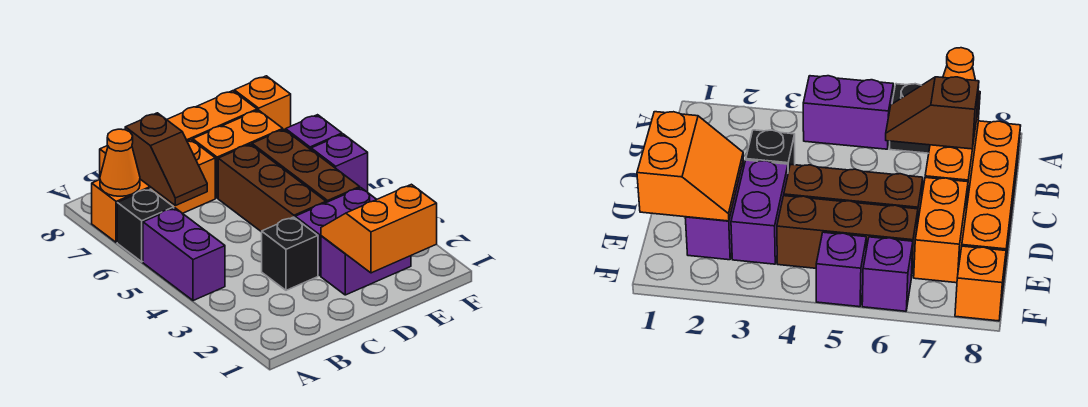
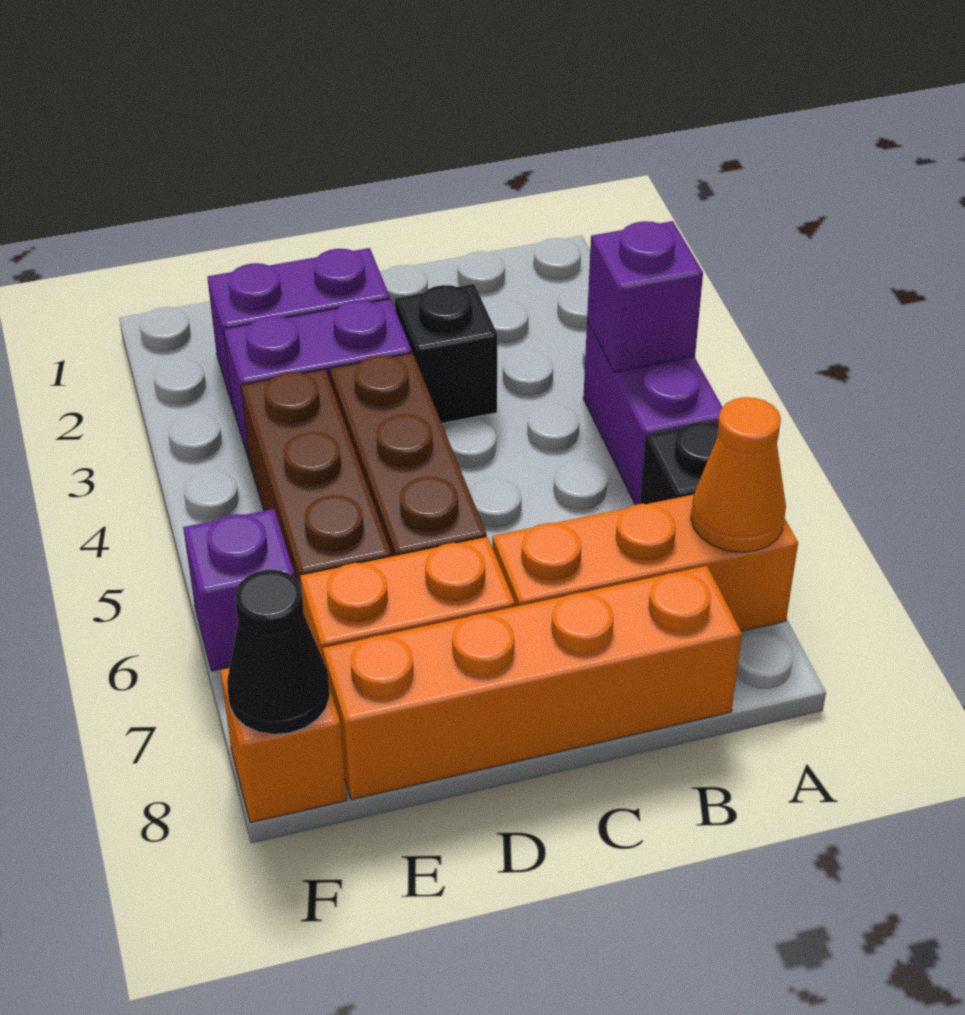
brown slope B6:B7 level 2 top 7 -> none
orange slope D1:E2 level 2 top 1 -> none
purple brick F5 level 1 -> purple brick A4 level 2
none -> black cone F8 level 2

